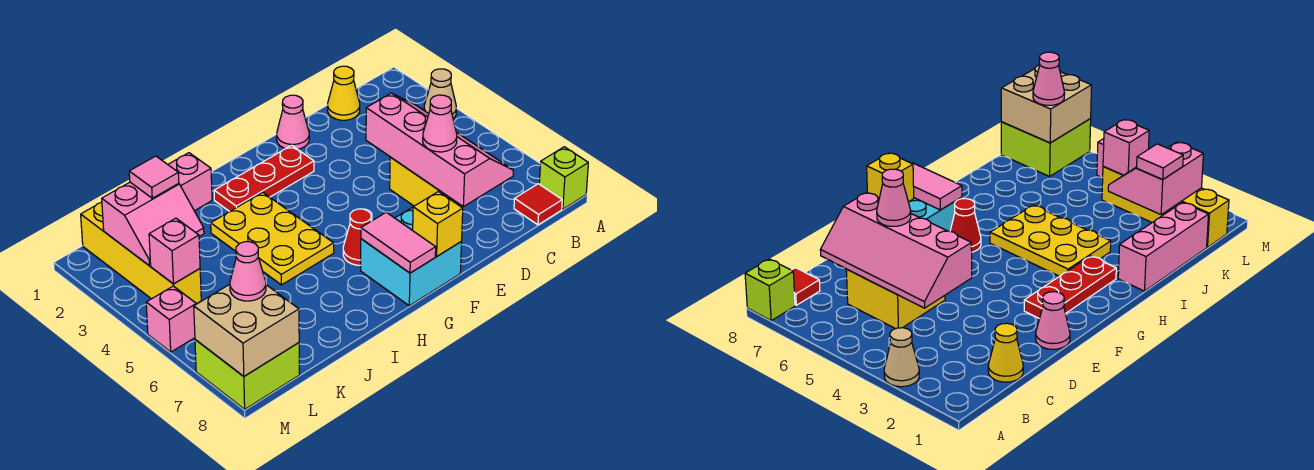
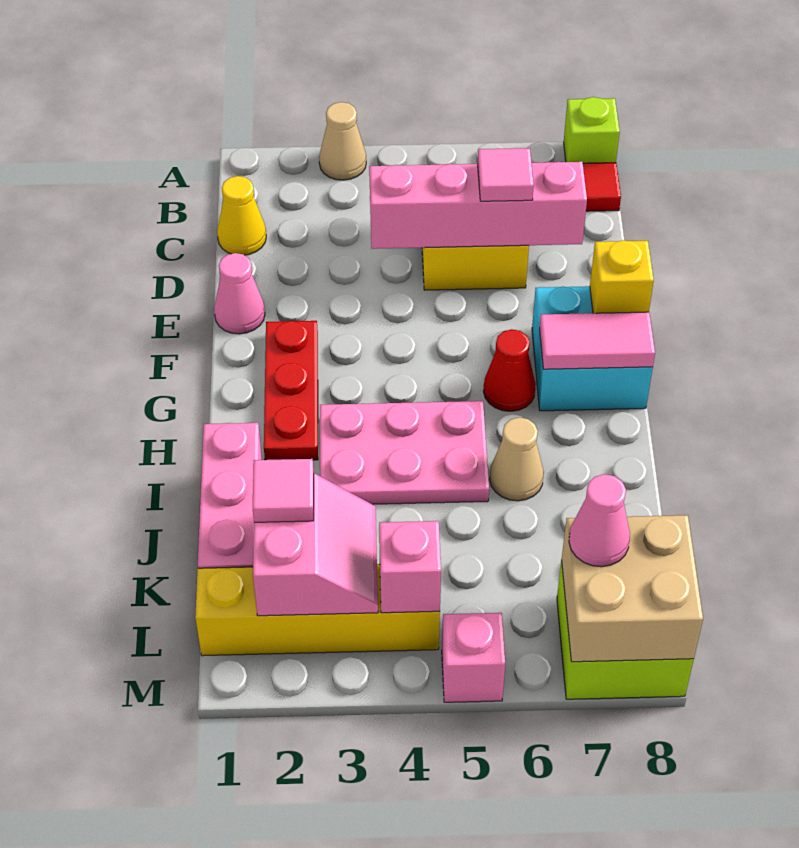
pink cone D6 level 3 -> pink tile D6 level 3
yellow plate H3:I5 level 1 -> pink plate H3:I5 level 1
none -> tan cone I6 level 1

